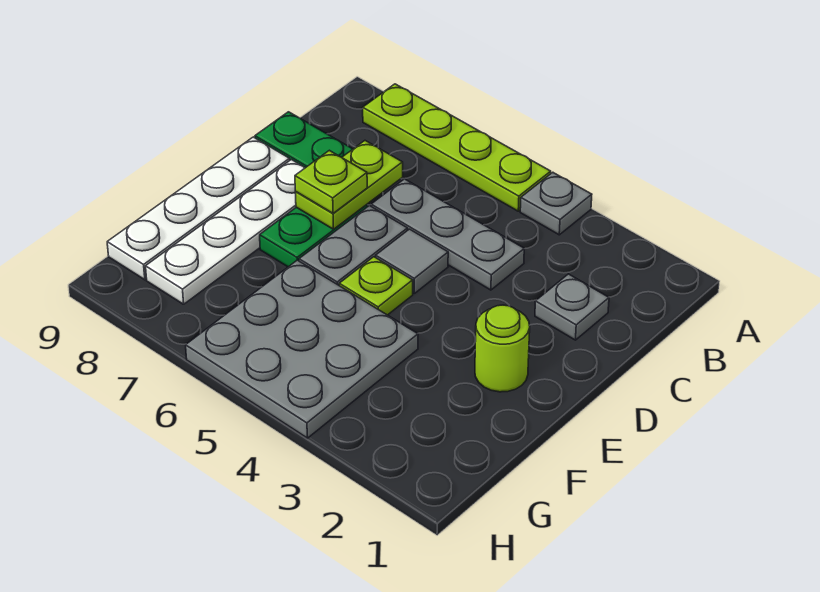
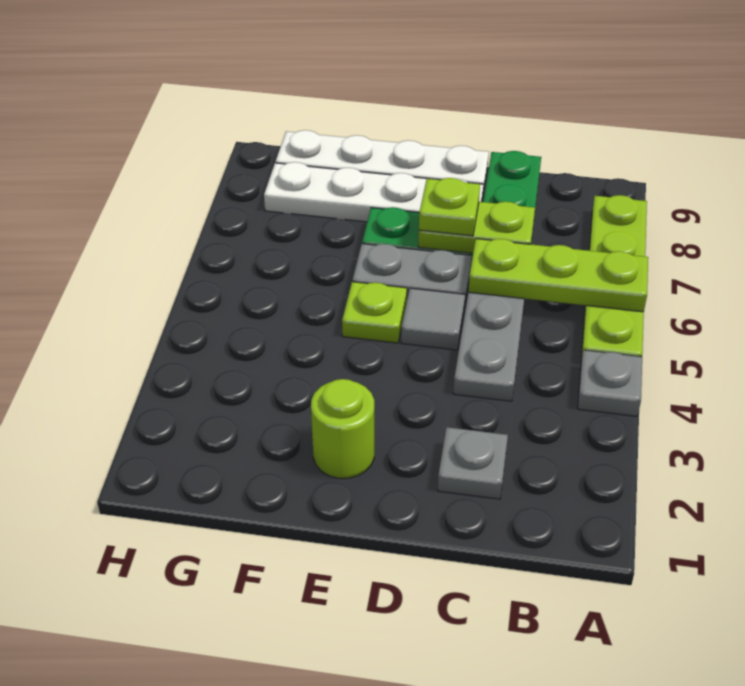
none -> lime plate A6:C6 level 2
grey plate F4:H6 level 1 -> none

